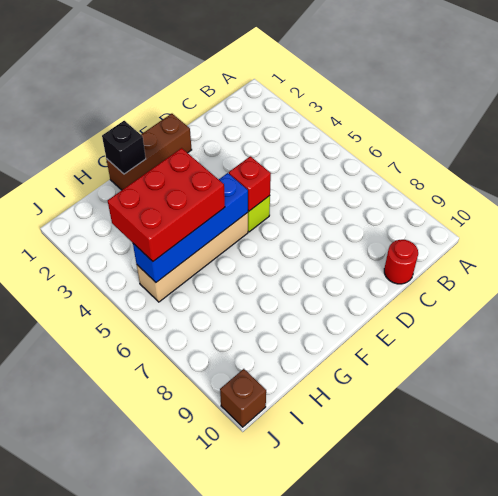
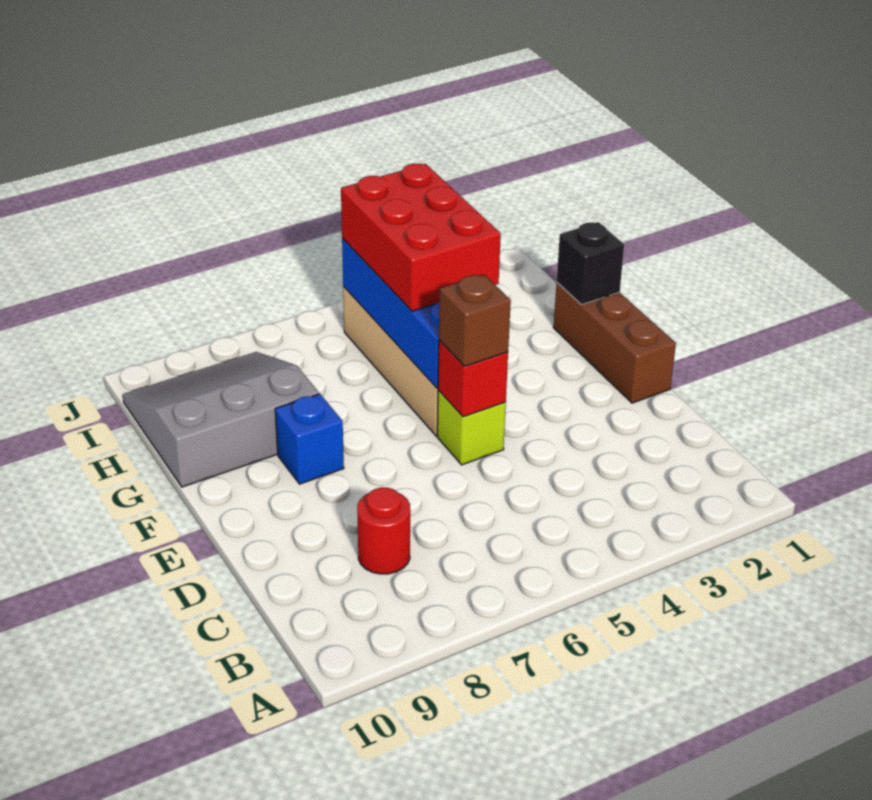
red round brick C10 level 1 -> red round brick C8 level 1
none -> blue brick F8 level 1
none -> grey slope G8:I10 level 1 top G
brown brick J10 level 1 -> brown brick E5 level 3

